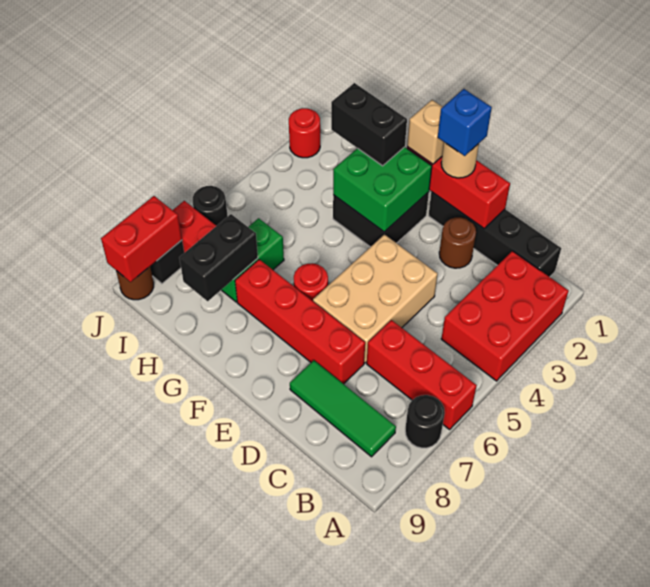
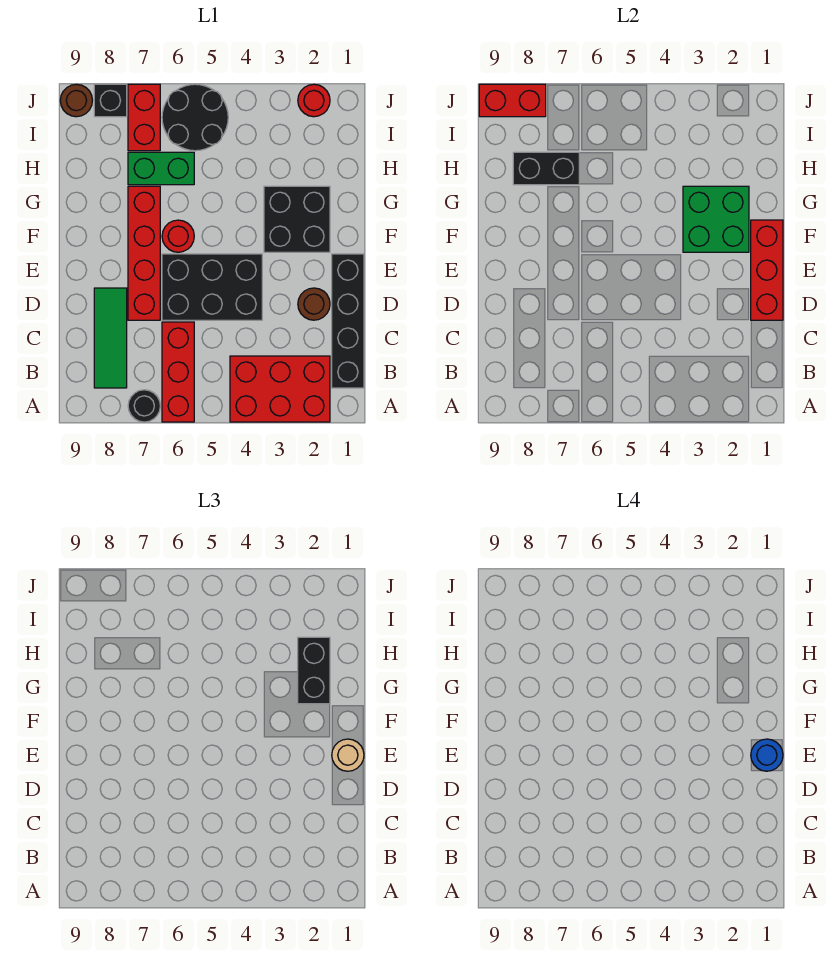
tan brick D4:E6 level 1 -> black brick D4:E6 level 1
blue brick E1 level 4 -> blue round brick E1 level 4
tan brick F1 level 3 -> none
black round brick J6 level 1 -> black round brick I5:J6 level 1

